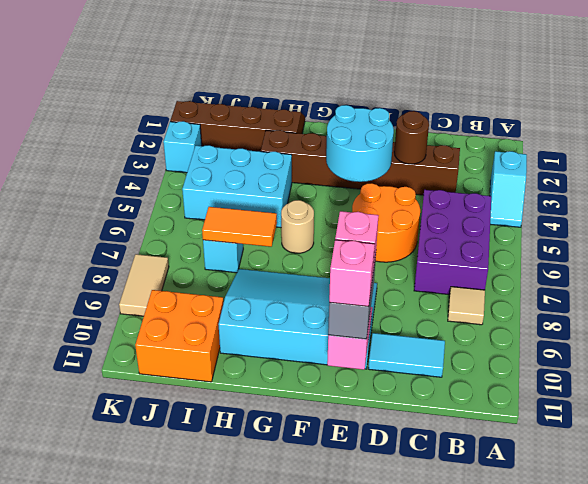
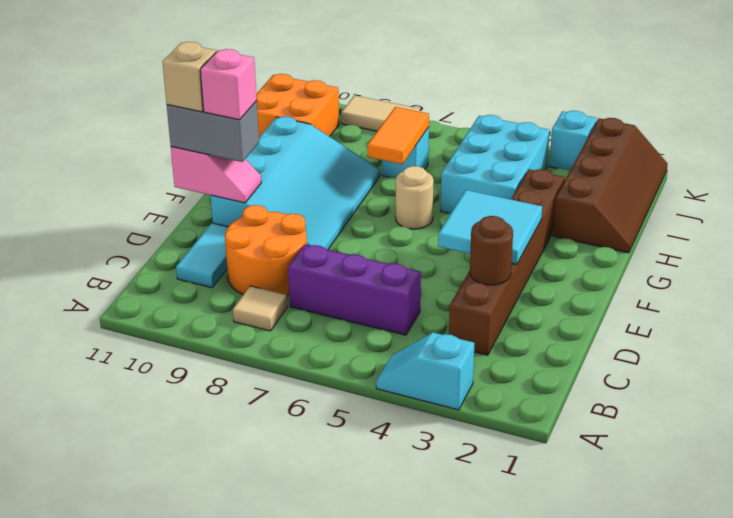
purple brick B5:C7 level 1 -> purple brick C5:C7 level 1
orange round brick D5:E6 level 1 -> orange round brick C8:D9 level 1
cyan round brick E3:F4 level 2 -> cyan tile E3:F4 level 2
pink brick E11 level 4 -> tan brick E11 level 4

